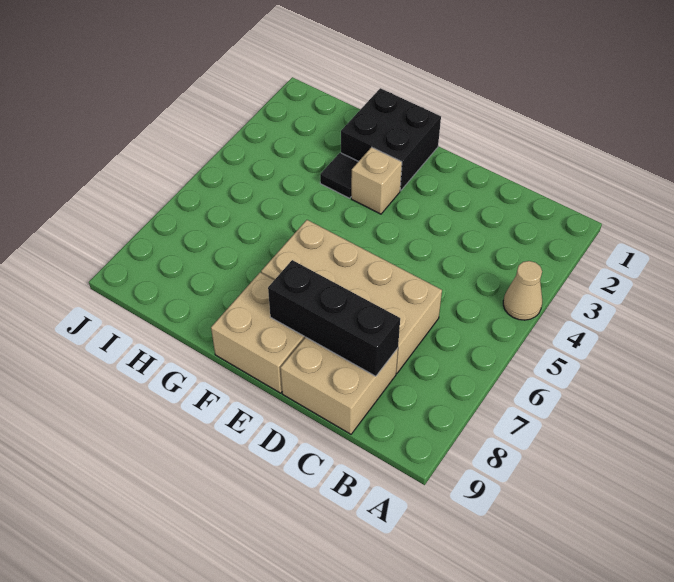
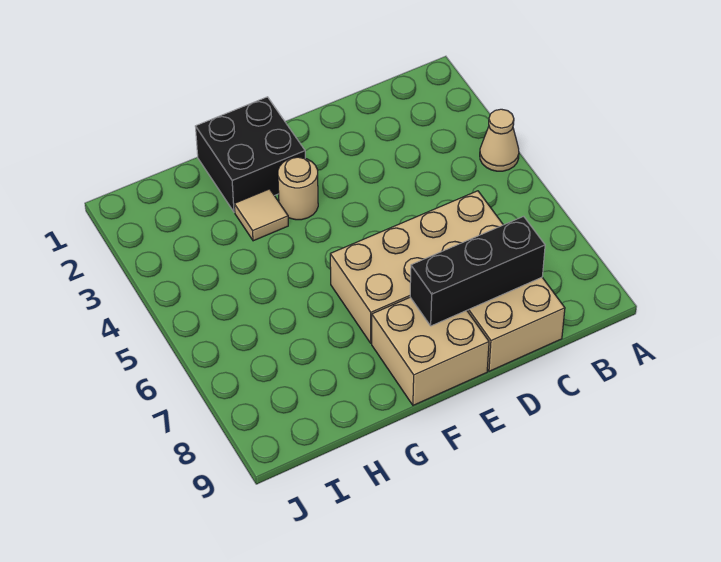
tan brick F3 level 1 -> tan round brick F3 level 1
black tile G3 level 1 -> tan tile G3 level 1

